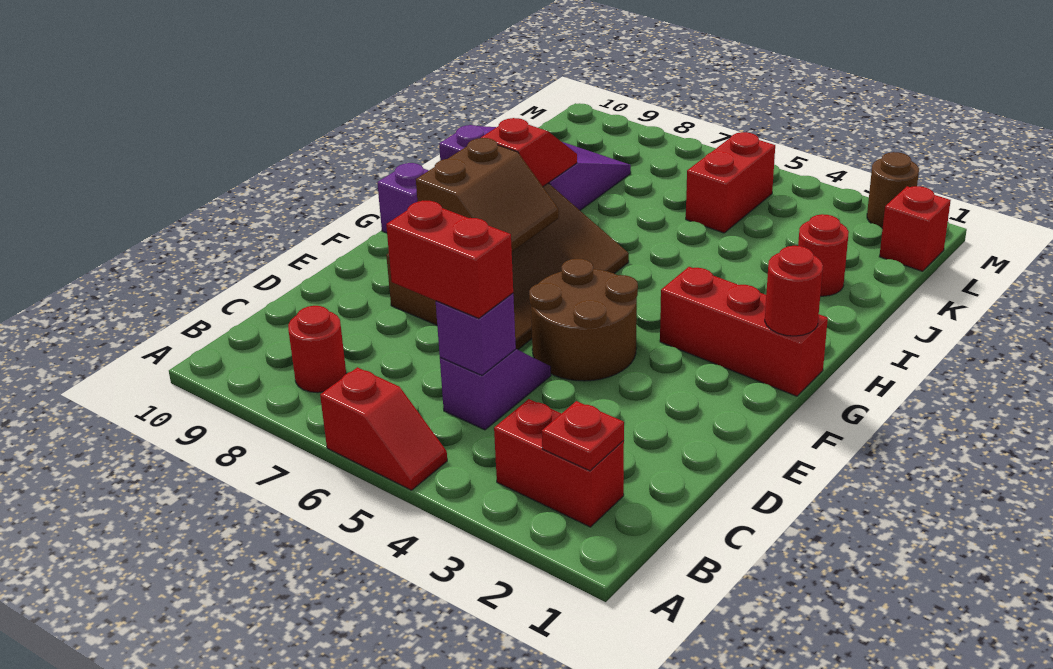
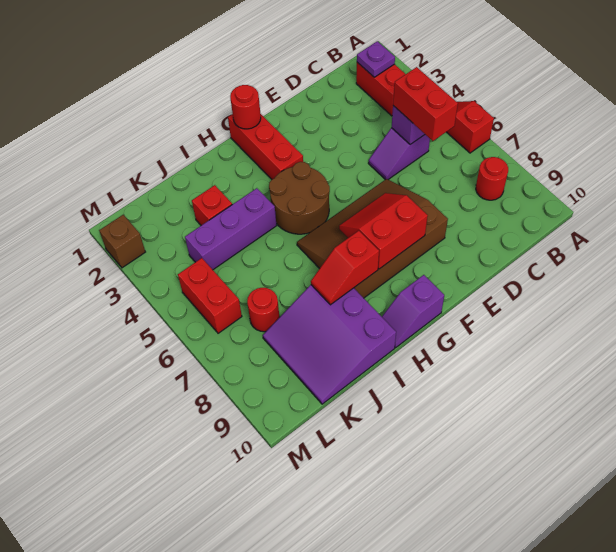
red plate B2 level 2 -> purple plate B2 level 2
brown round brick E4:F5 level 1 -> brown round brick G4:H5 level 1
brown slope F7:G8 level 2 top 8 -> red slope F7:G8 level 2 top 8
none -> purple brick I4:K4 level 1
red round brick J2 level 1 -> red round brick K7 level 1
red brick K5:L5 level 1 -> red brick L5:L6 level 1
red brick L1 level 1 -> red brick J3 level 1
brown round brick M2 level 1 -> brown brick M2 level 1

